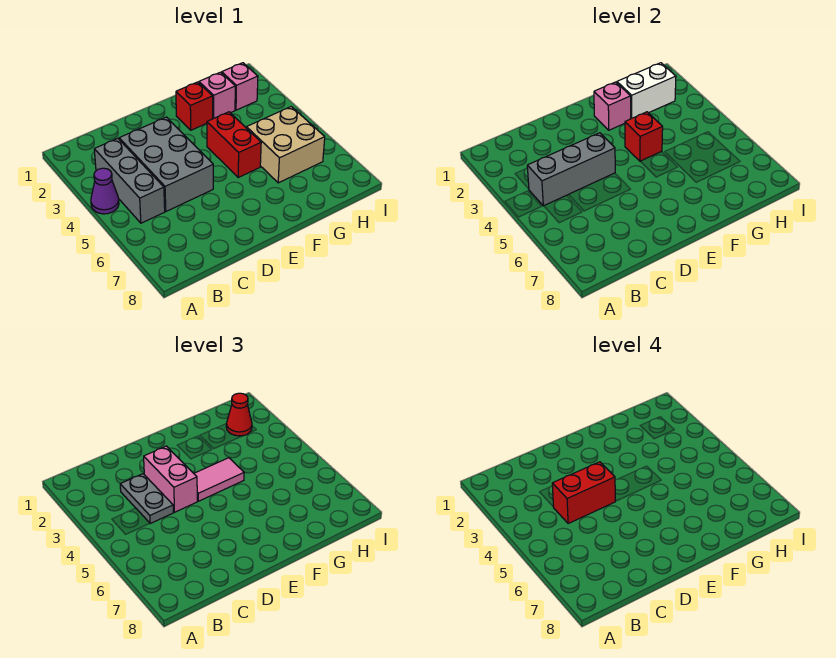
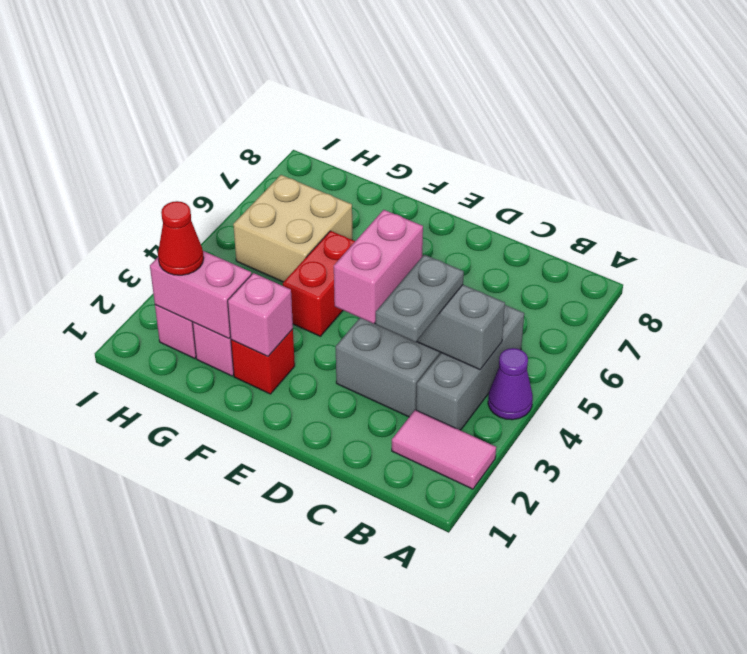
red brick C4:D4 level 4 -> none
pink tile E4:F4 level 3 -> pink tile A2:B2 level 1
red brick F4 level 2 -> none
white brick G2:H2 level 2 -> pink brick G2:H2 level 2

